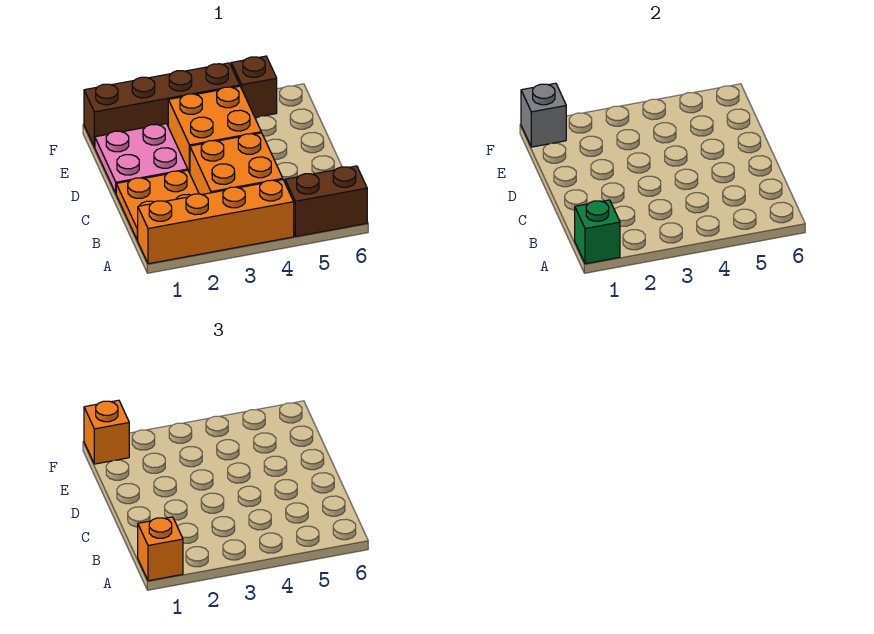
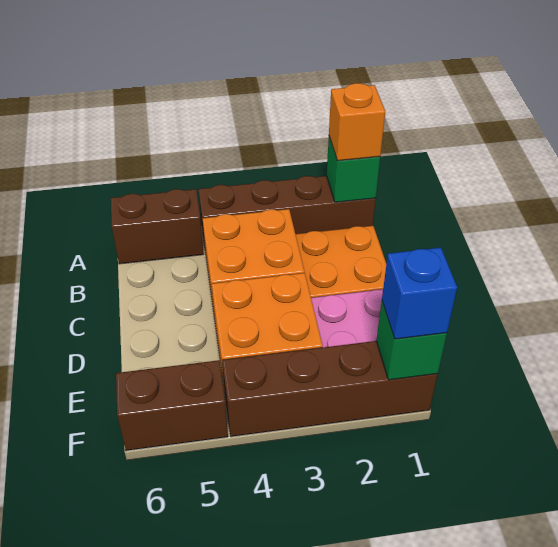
orange brick A1:A4 level 1 -> brown brick A1:A4 level 1
grey brick F1 level 2 -> green brick F1 level 2
orange brick F1 level 3 -> blue brick F1 level 3
brown brick F5 level 1 -> brown brick F5:F6 level 1

